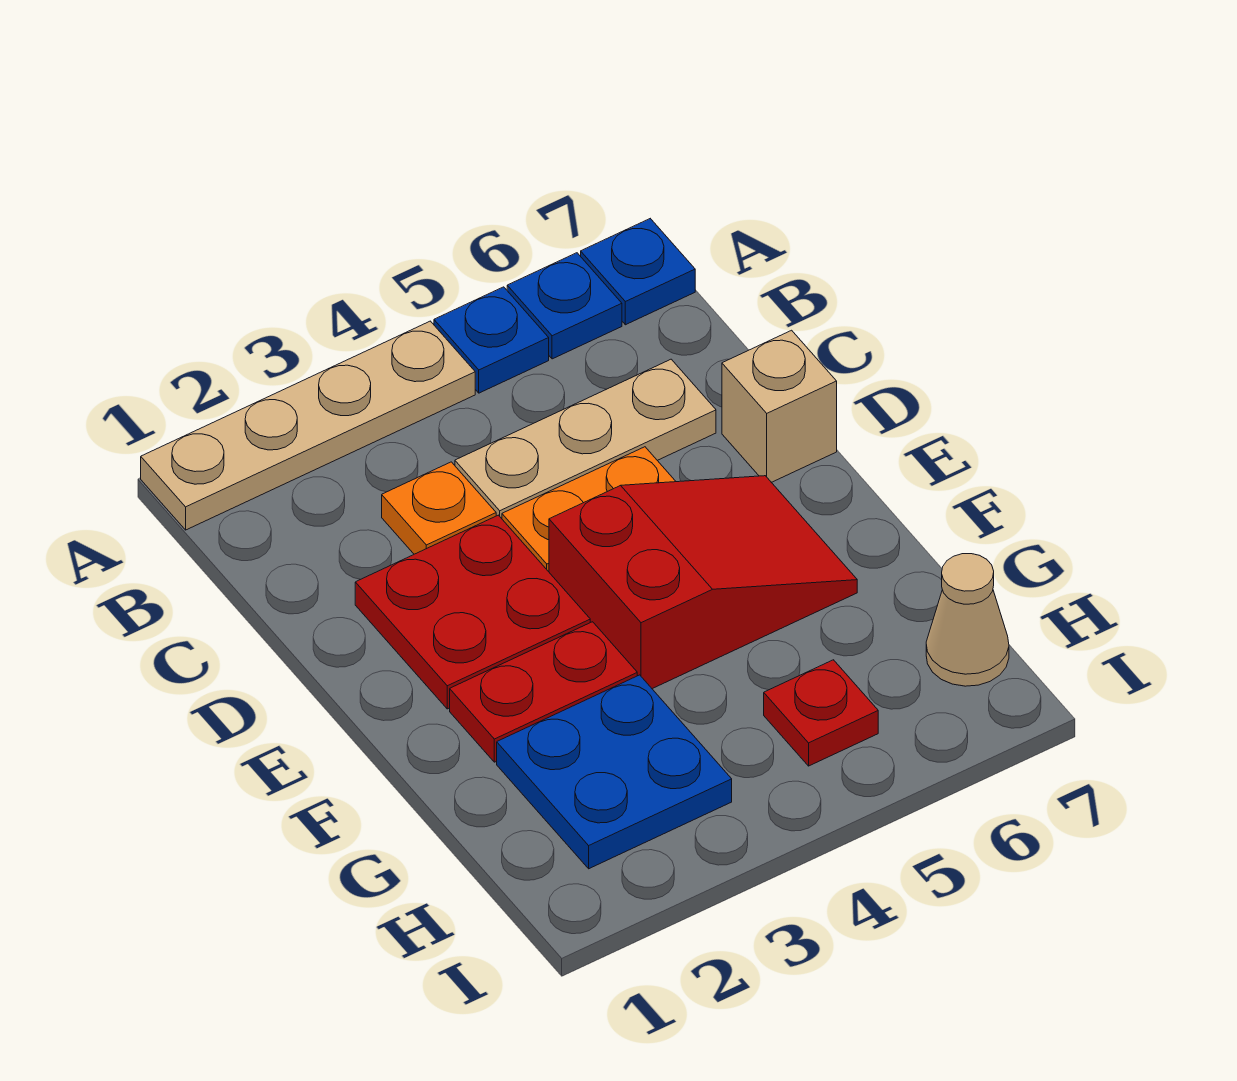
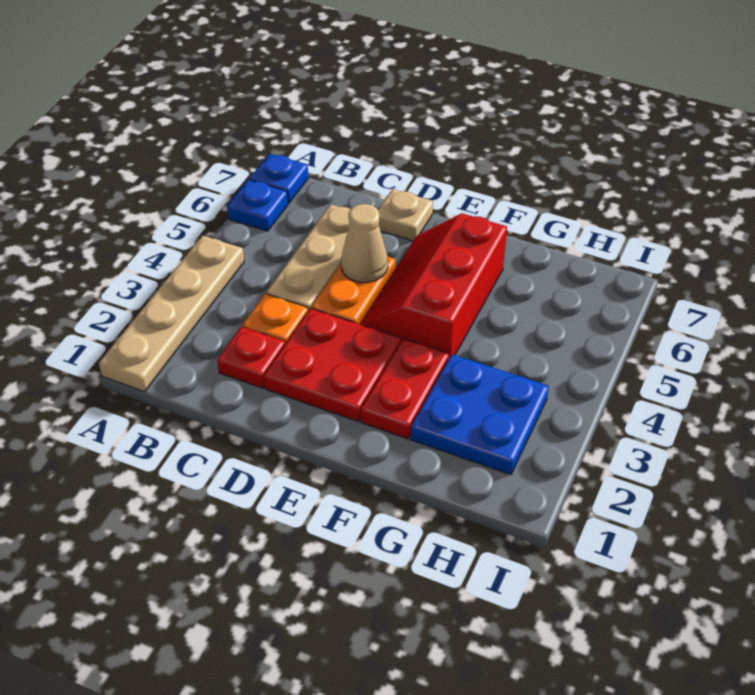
blue plate A5 level 1 -> none
tan brick D7 level 1 -> tan plate D7 level 1
red slope E4:F6 level 1 top 4 -> red slope E4:F6 level 1 top F
red plate H5 level 1 -> red plate C2 level 1
tan cone H7 level 1 -> tan cone D5 level 2

